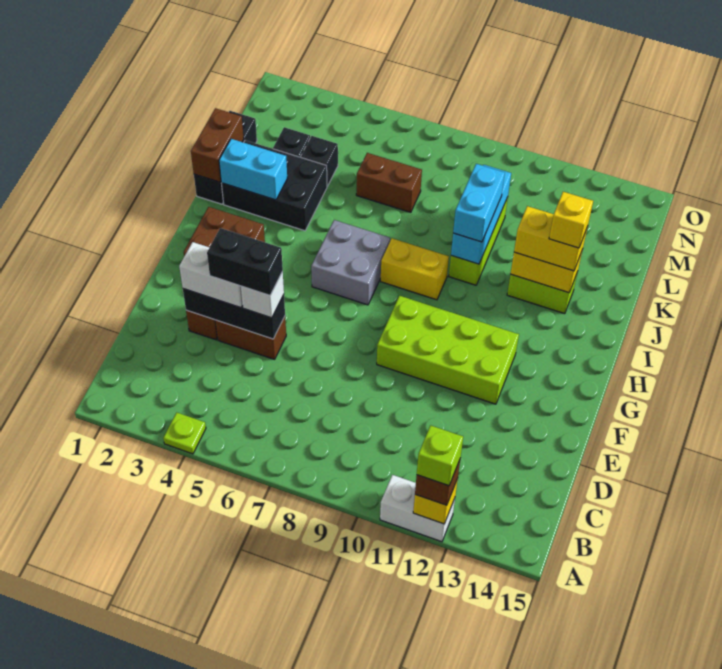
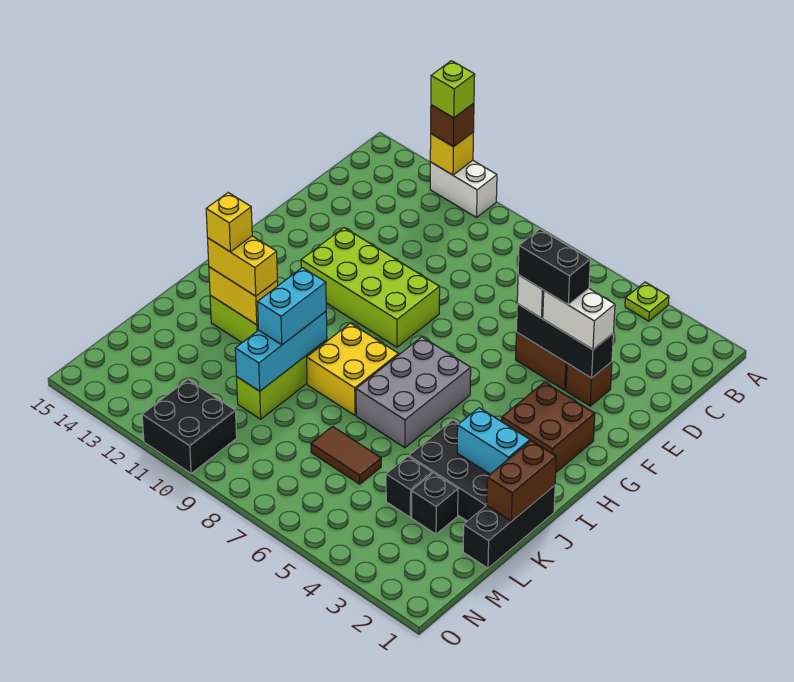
grey brick H6:I7 level 1 -> grey brick H6:J7 level 1
yellow brick I8:I9 level 1 -> yellow brick I8:J9 level 1
brown brick L6:L7 level 1 -> brown tile L6:L7 level 1
none -> black brick N10:O11 level 1

